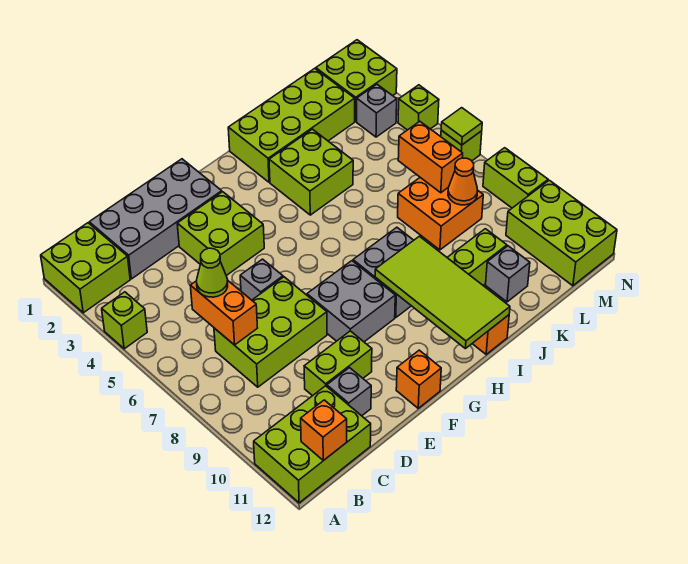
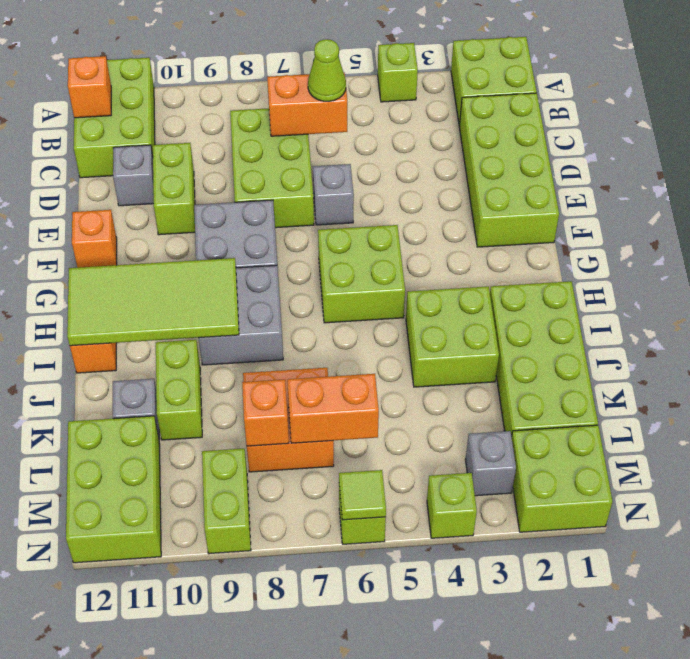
grey brick C1:F2 level 1 -> lime brick C1:F2 level 1
lime brick E3:F4 level 1 -> lime brick G5:H6 level 1
orange cone L8 level 2 -> orange brick L8 level 2
lime brick M10:N12 level 1 -> lime brick L11:N12 level 1
lime brick N8:N9 level 1 -> lime brick M9:N9 level 1

